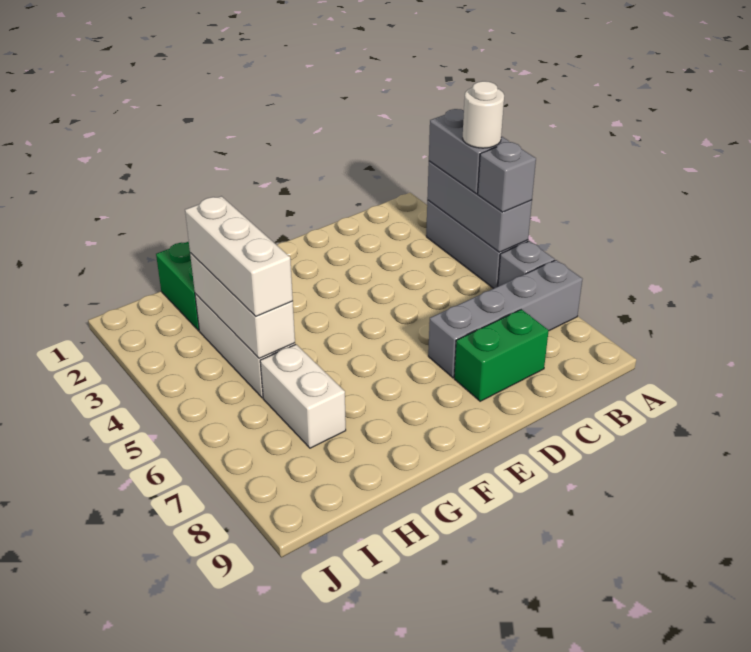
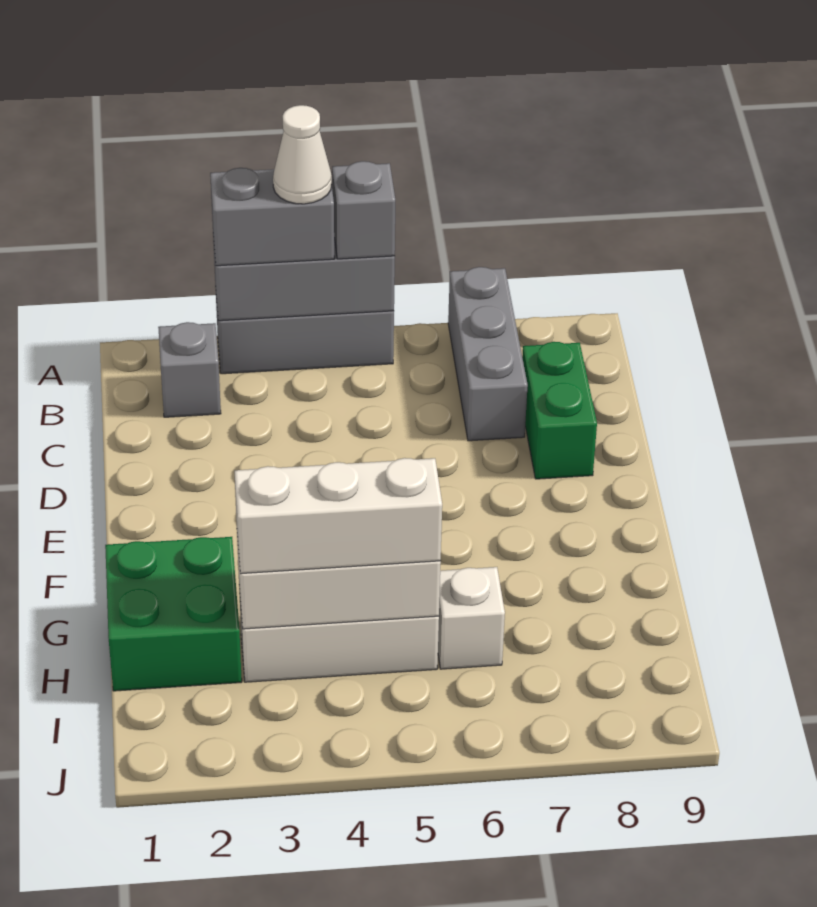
white round brick A4 level 4 -> white cone A4 level 4
grey brick A6 level 1 -> grey brick B2 level 1
grey brick A7:D7 level 1 -> grey brick A7:C7 level 1
white brick H6:H7 level 1 -> white brick H6 level 1

